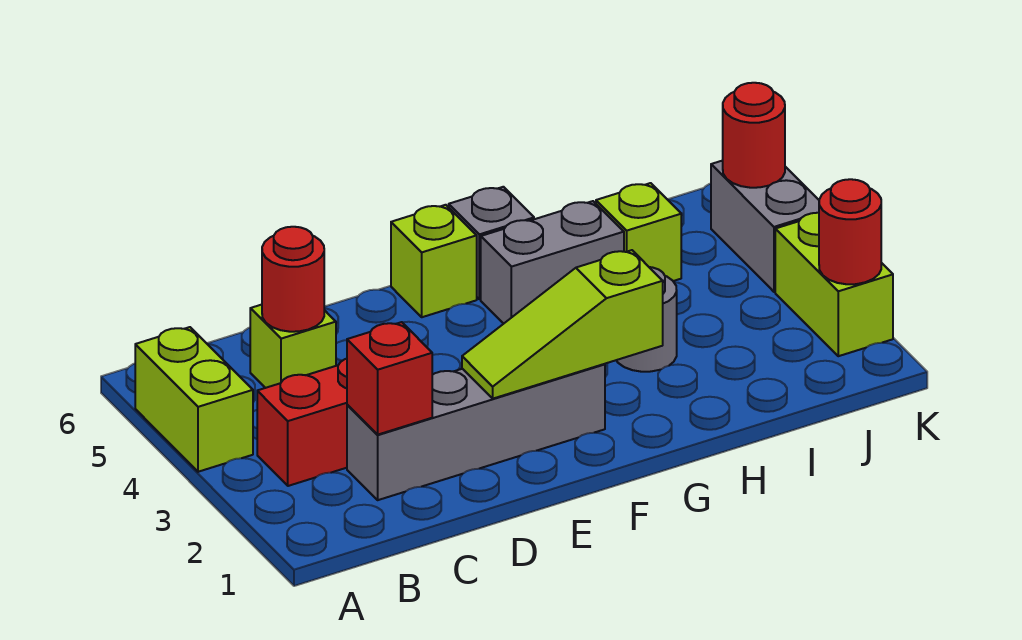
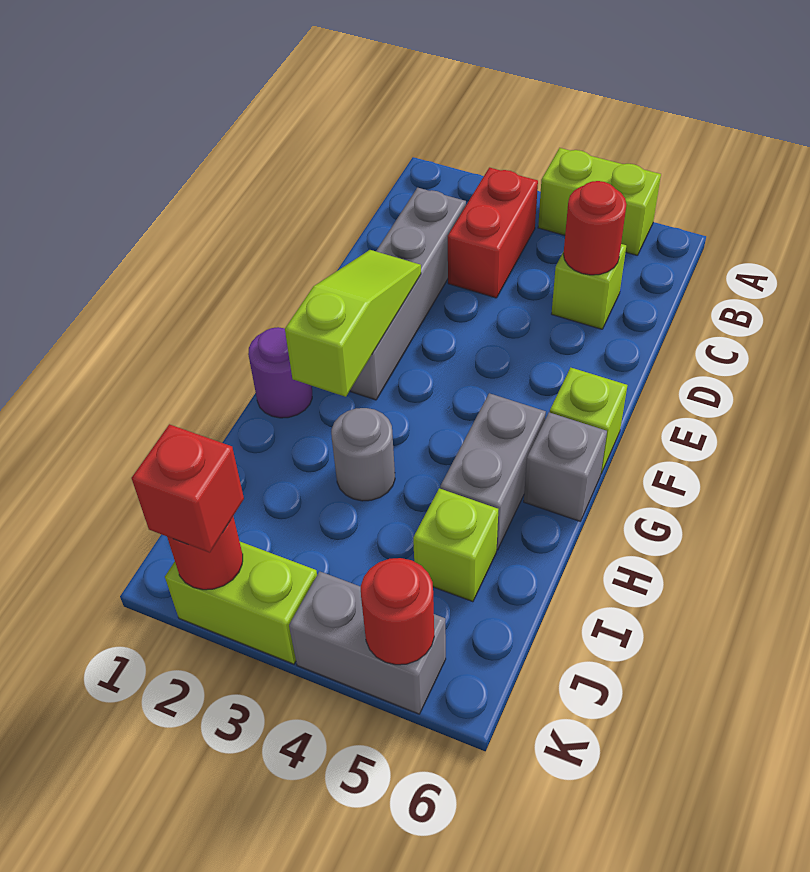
red brick C2 level 2 -> red brick K2 level 3
none -> purple round brick G1 level 1

